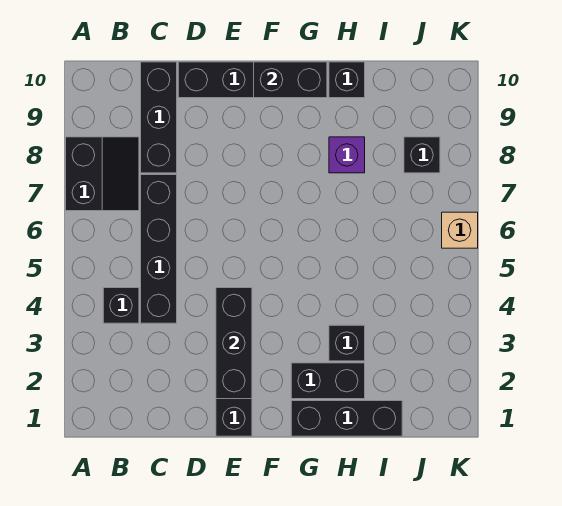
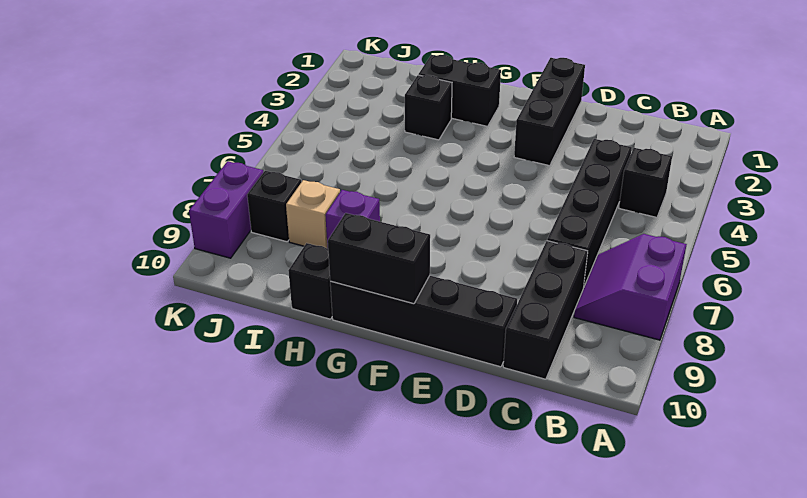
black slope A7:B8 level 1 top A -> purple slope A7:B8 level 1 top A
black brick E2:E4 level 2 -> none
black brick G1:I1 level 1 -> none
tan brick K6 level 1 -> tan brick I8 level 1
none -> purple brick K8:K9 level 1

